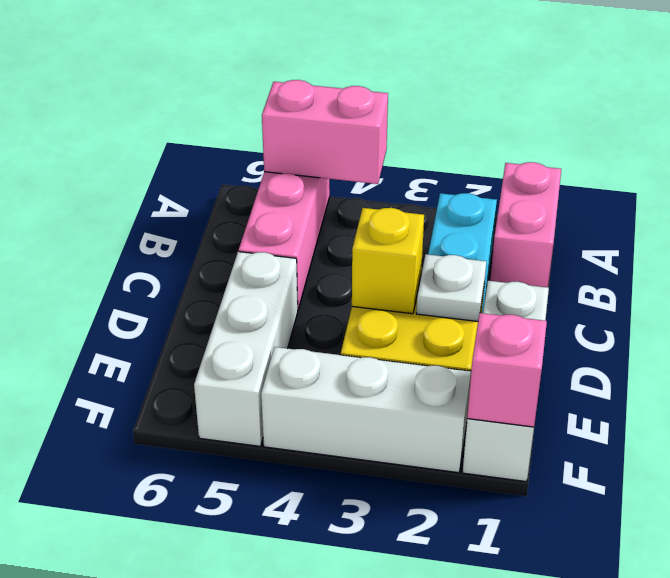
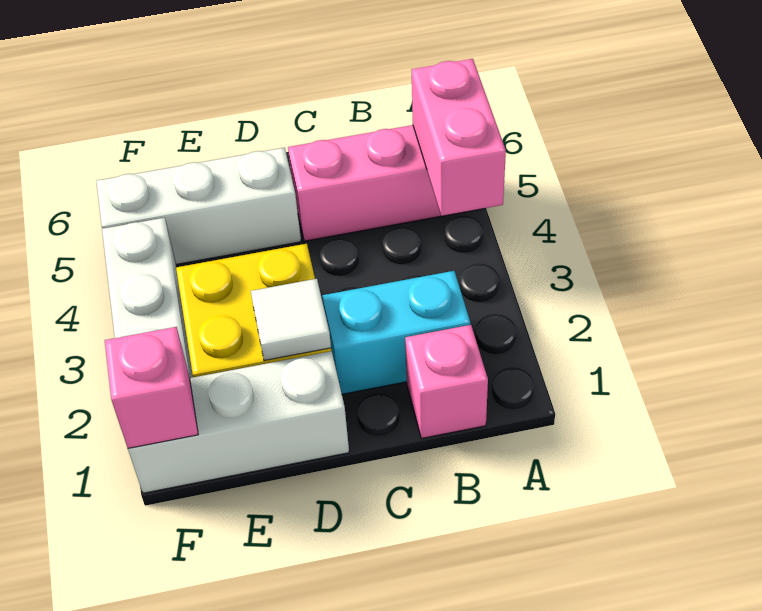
pink brick A1:B1 level 1 -> pink brick B1 level 1
white plate D2 level 2 -> white tile D2 level 2
yellow brick D3 level 2 -> none

